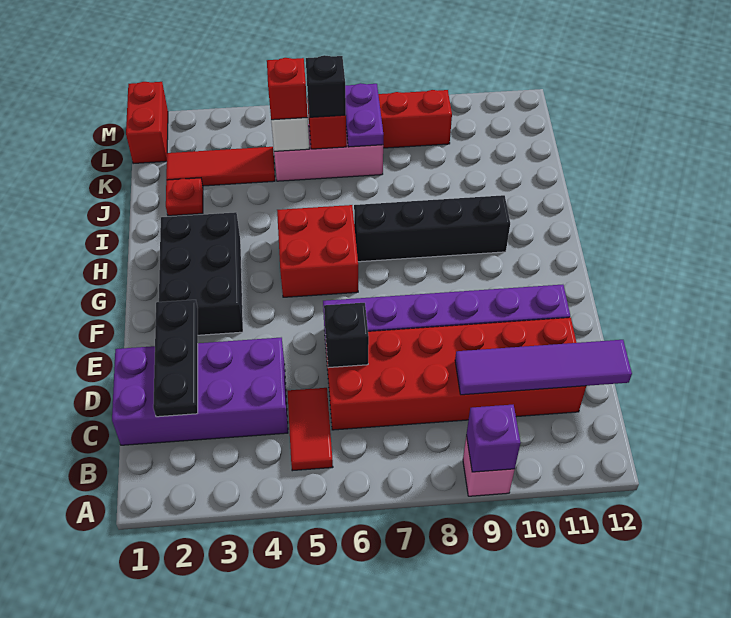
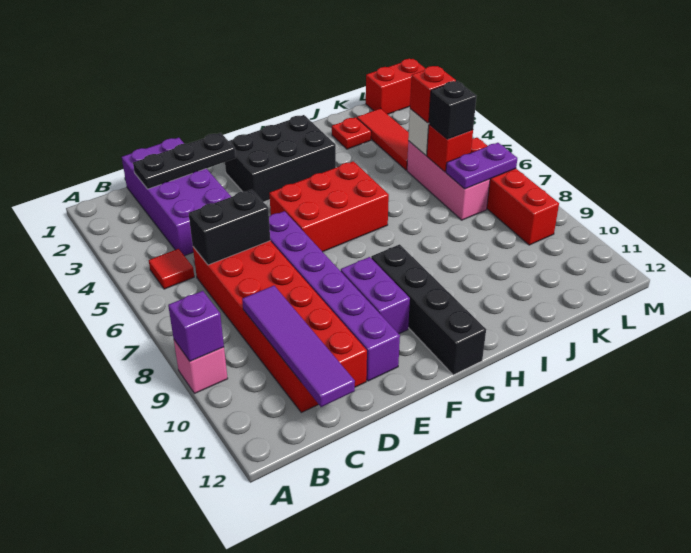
red tile B5:C5 level 1 -> red tile B5 level 1
black brick D6 level 2 -> black brick C6:D6 level 2
none -> purple brick F9:F10 level 1
red brick G5:H6 level 1 -> red brick F5:H6 level 1
black brick H7:H10 level 1 -> black brick G9:G12 level 1

